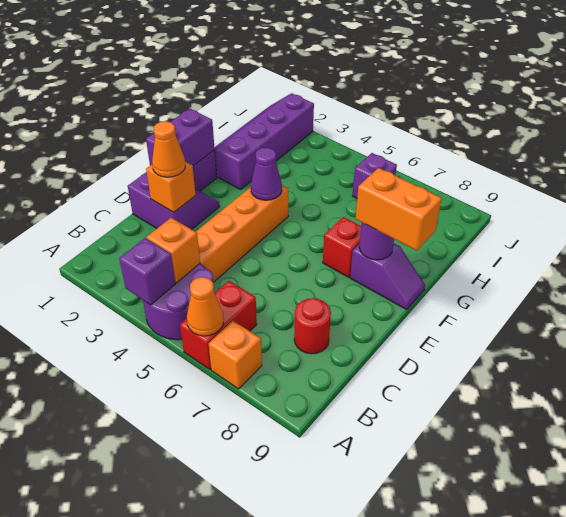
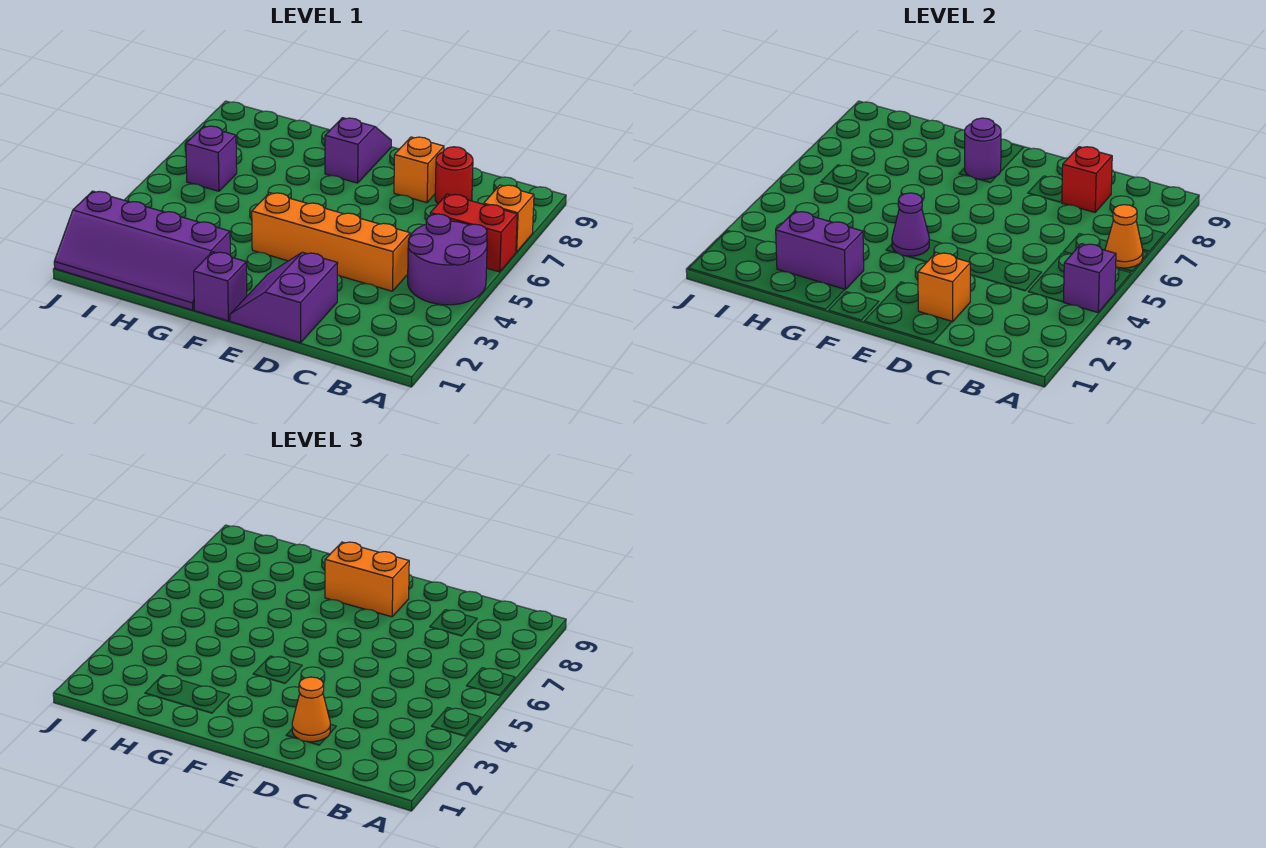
orange brick B4 level 2 -> orange brick D8 level 1
purple brick E1:F1 level 2 -> purple brick G2:H2 level 2
red brick F7 level 1 -> red brick C8 level 2
orange brick F8:F9 level 3 -> orange brick E8:F8 level 3

